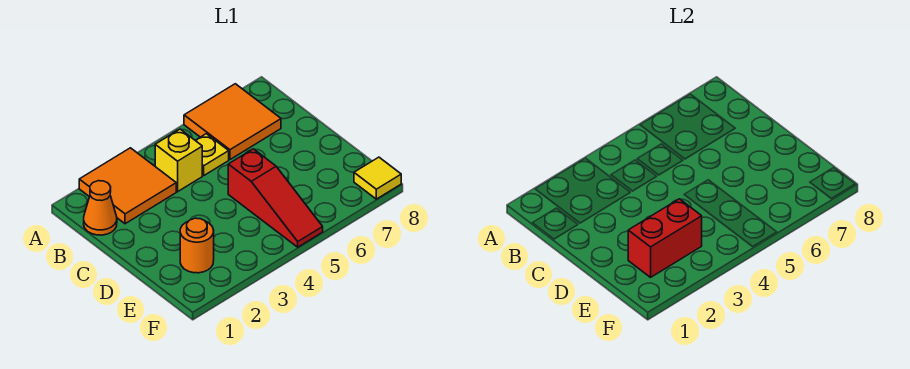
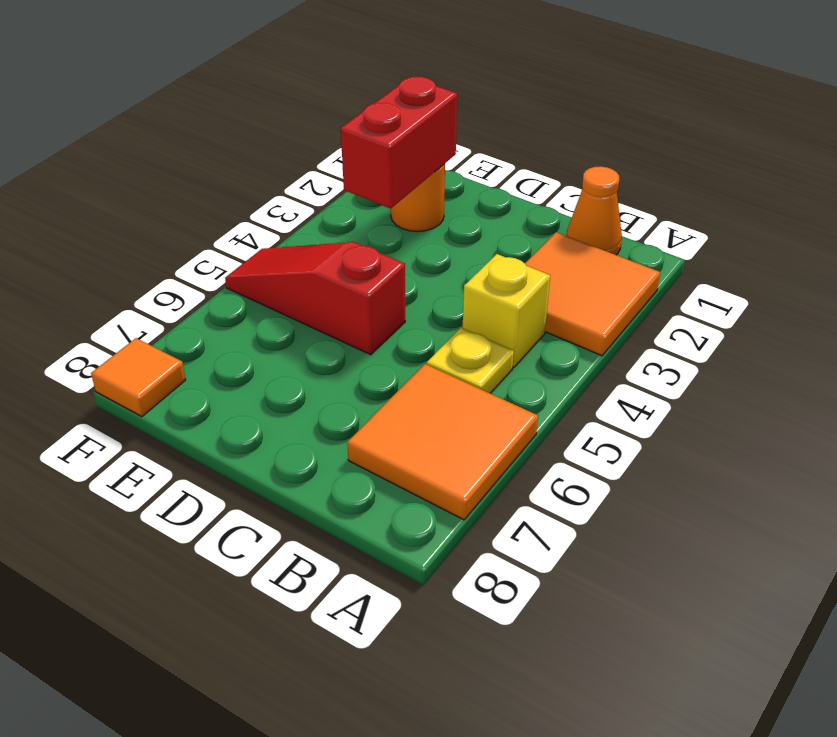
yellow tile F8 level 1 -> orange tile F8 level 1

